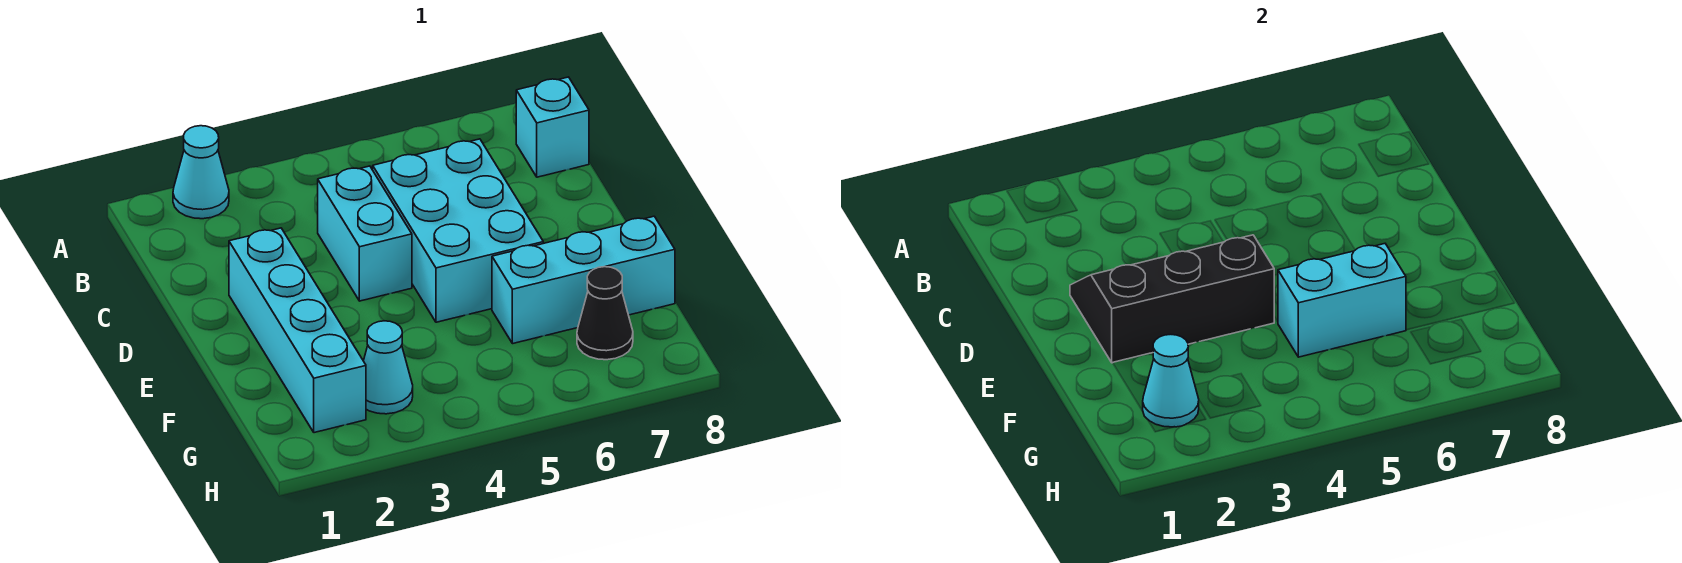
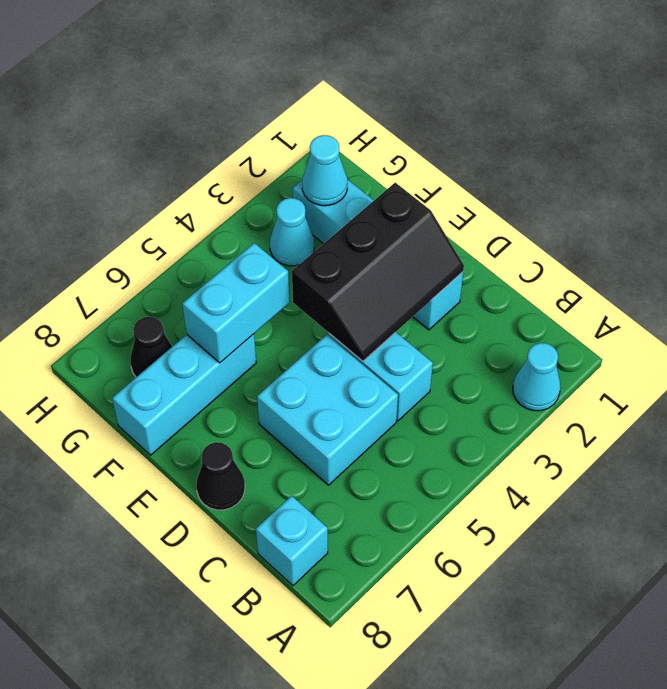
cyan brick C5:E6 level 1 -> cyan brick C5:D6 level 1
none -> black cone D8 level 1

